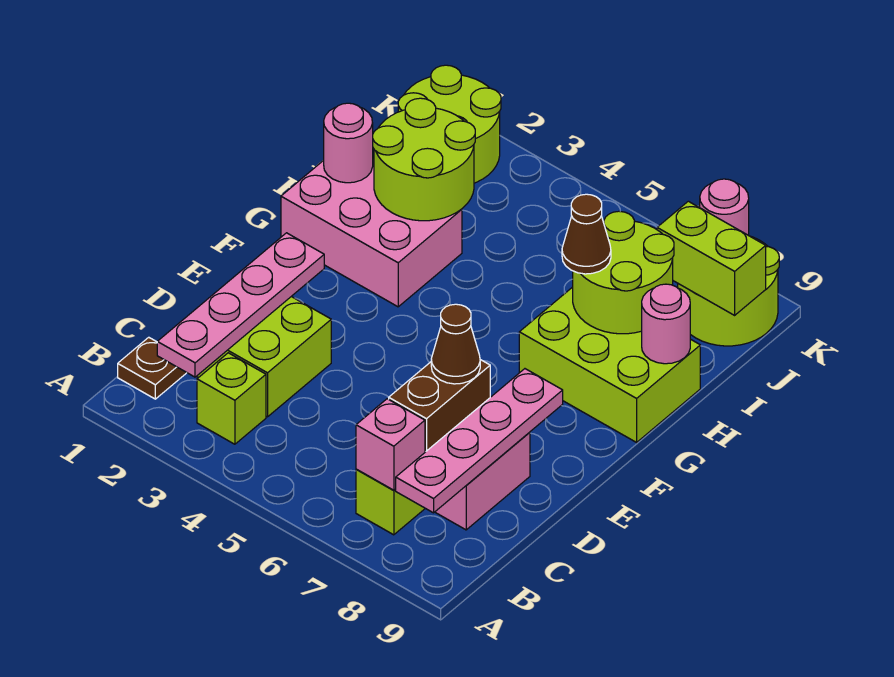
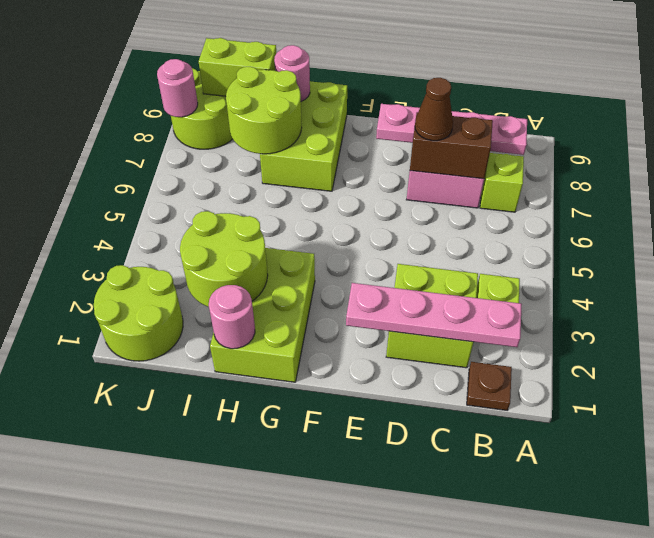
pink brick B7 level 2 -> none
pink brick G1:H3 level 1 -> lime brick G1:H3 level 1
brown cone H7 level 3 -> none
lime brick J8:J9 level 2 -> lime brick I9:J9 level 2

